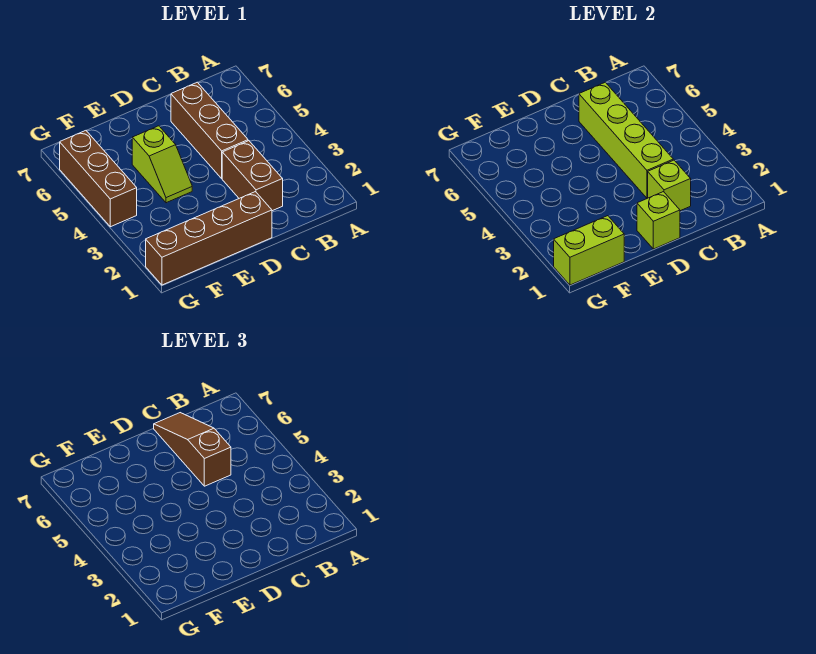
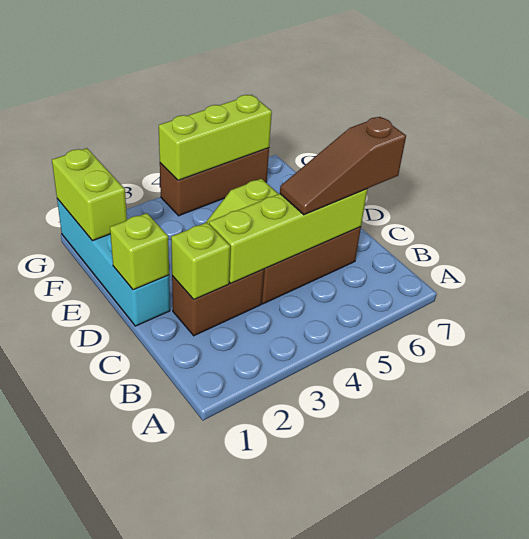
brown slope C5:C7 level 3 top 5 -> brown slope C5:C7 level 3 top 7
brown brick D1:G1 level 1 -> cyan brick D1:G1 level 1
none -> lime brick G4:G6 level 2

